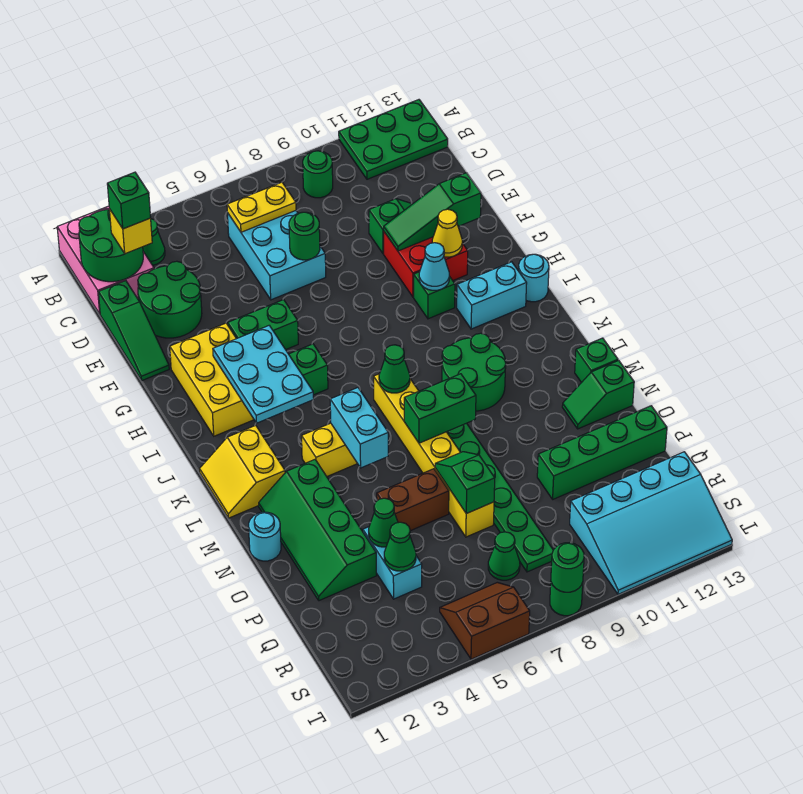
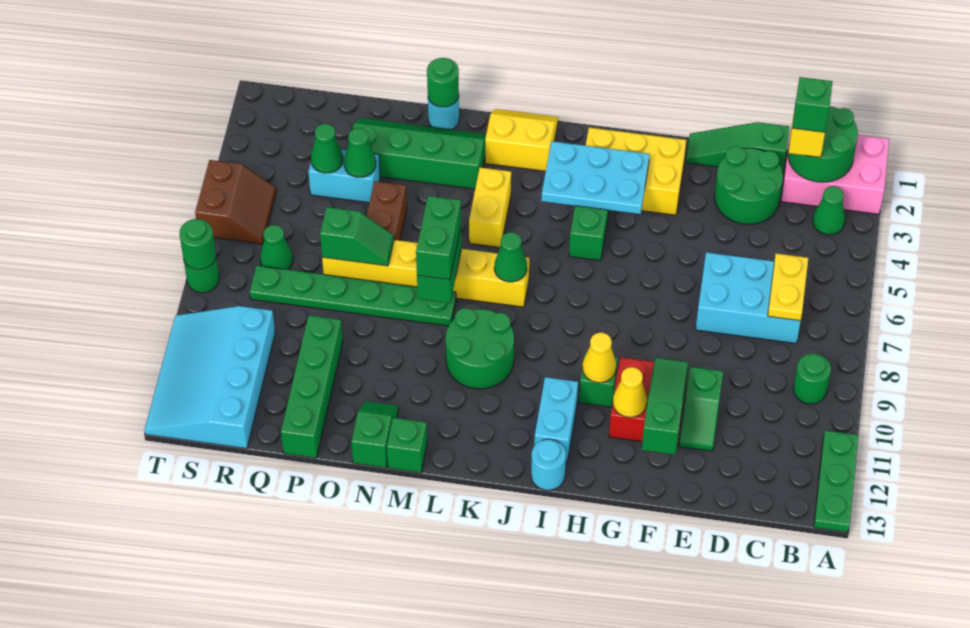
green plate A11:B13 level 1 -> green plate A11:A13 level 1
green round brick E7 level 2 -> green round brick N1 level 2
green brick G4:G5 level 1 -> green brick M7:M8 level 3
cyan cone H10 level 2 -> yellow cone H10 level 2
cyan brick L5:M5 level 2 -> none

